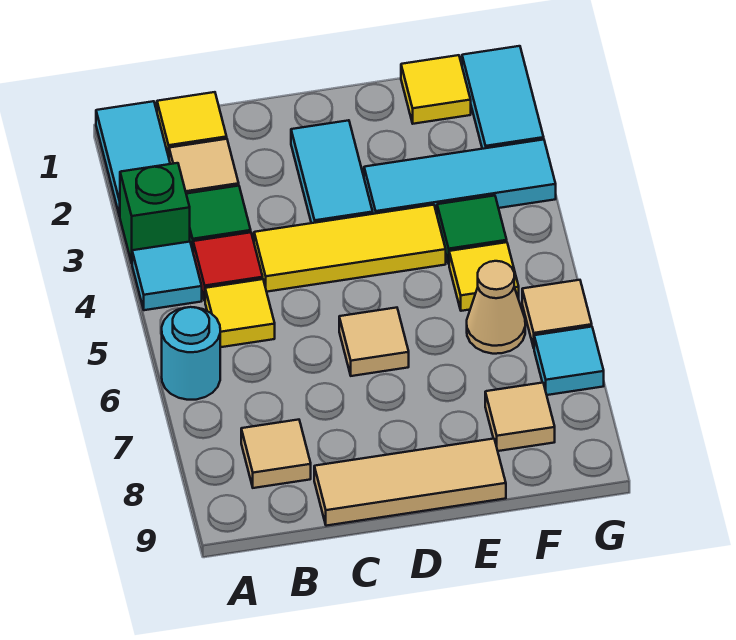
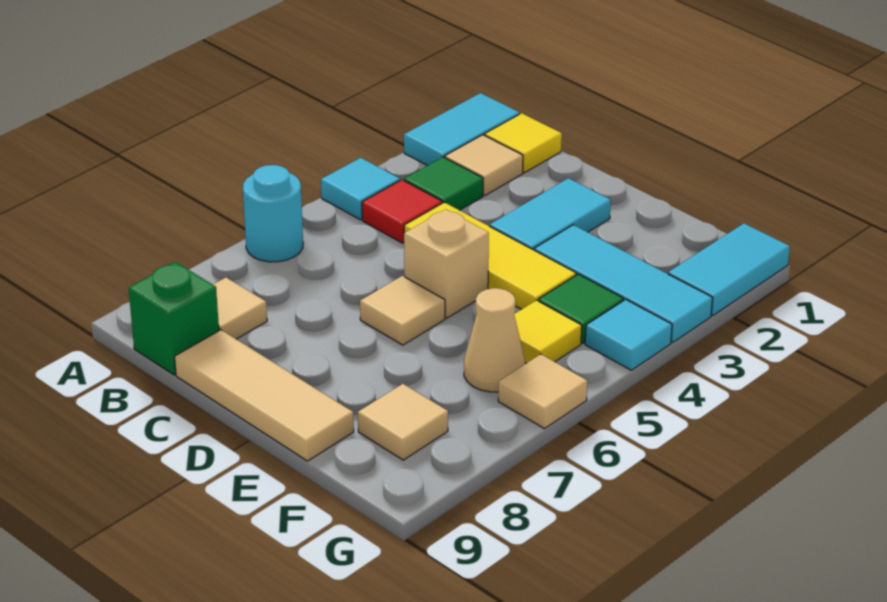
green brick A3 level 1 -> green brick B9 level 1
yellow tile B5 level 1 -> none
none -> tan brick D5 level 1
yellow tile F1 level 1 -> none
cyan tile G7 level 1 -> cyan tile G4 level 1

